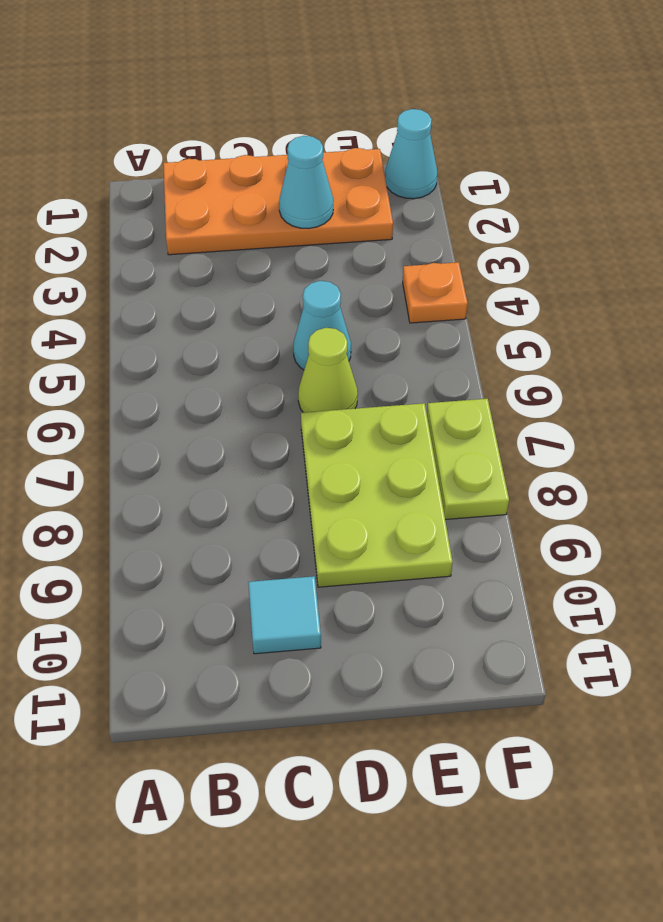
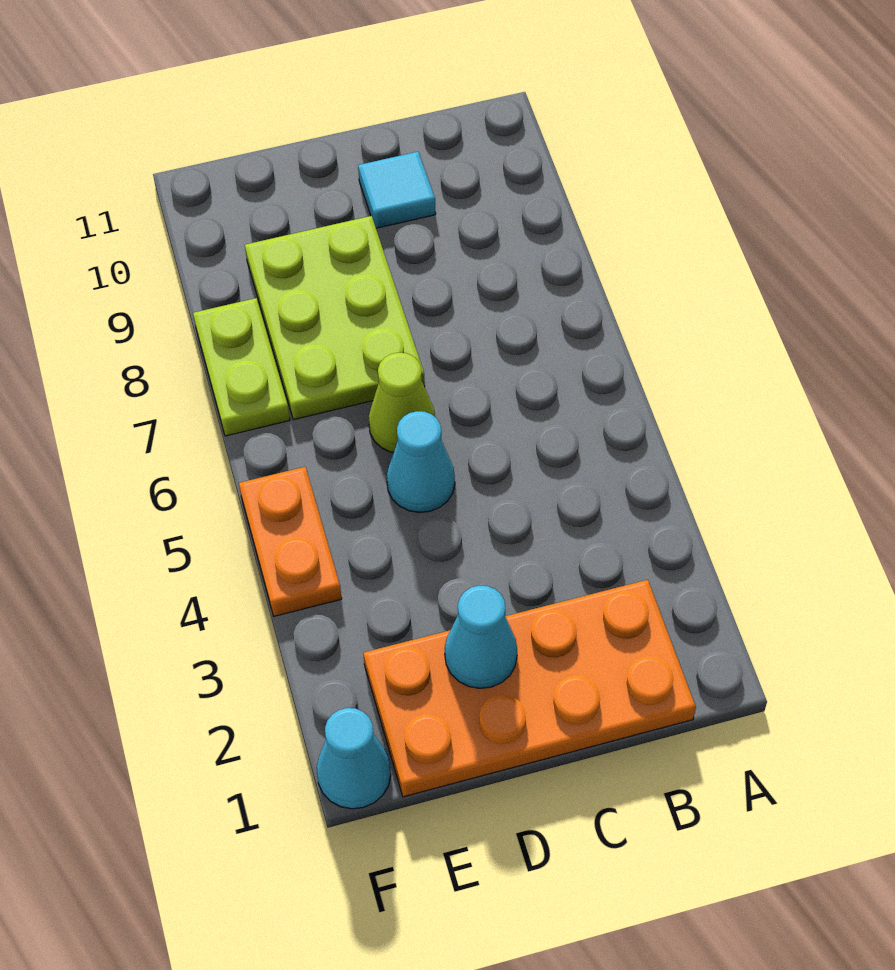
orange plate F4 level 1 -> orange plate F4:F5 level 1

